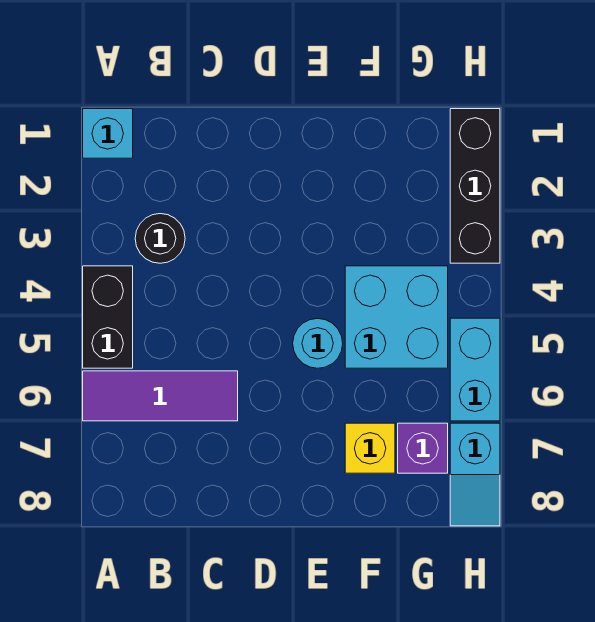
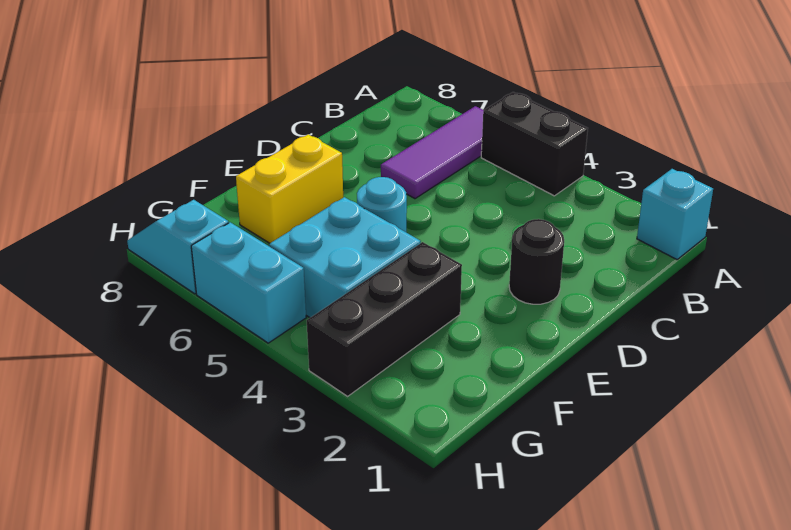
black round brick B3 level 1 -> black round brick D2 level 1
yellow brick F7 level 1 -> yellow brick E7:F7 level 1
purple brick G7 level 1 -> none
black brick H1:H3 level 1 -> black brick F3:H3 level 1

